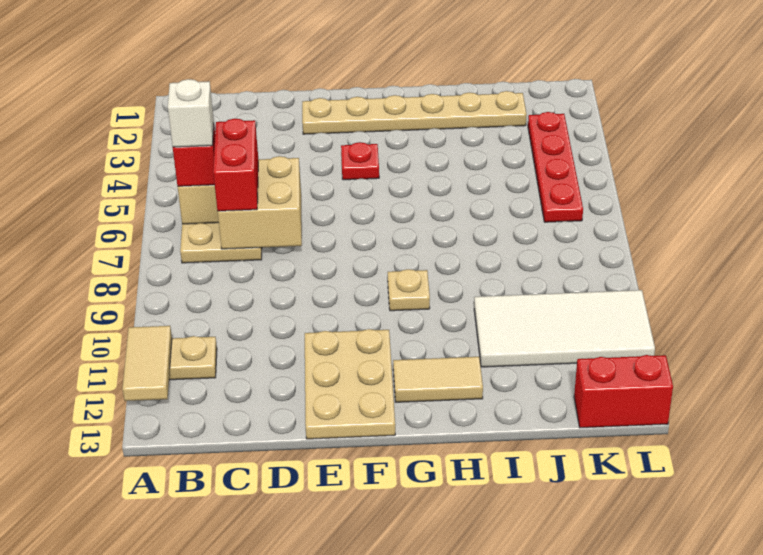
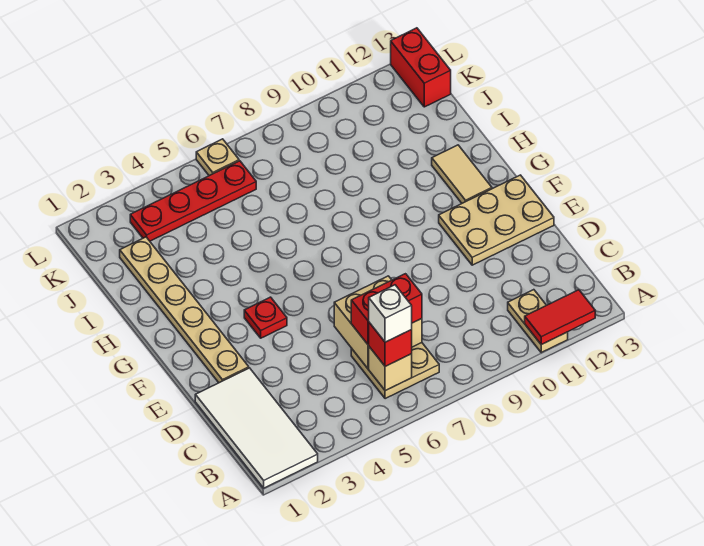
tan tile A11:A12 level 2 -> red tile A11:A12 level 2
tan plate G9 level 1 -> tan plate L6 level 1
white tile I10:L11 level 1 -> white tile A1:D2 level 1

